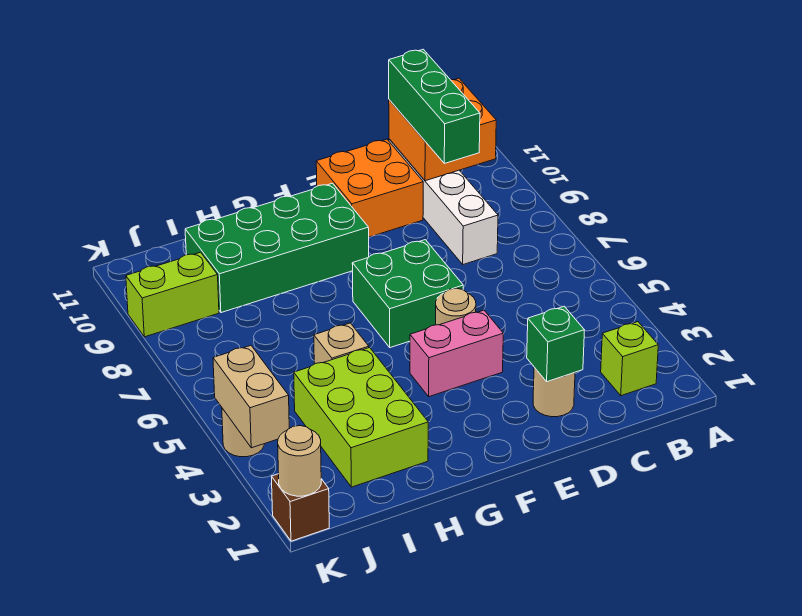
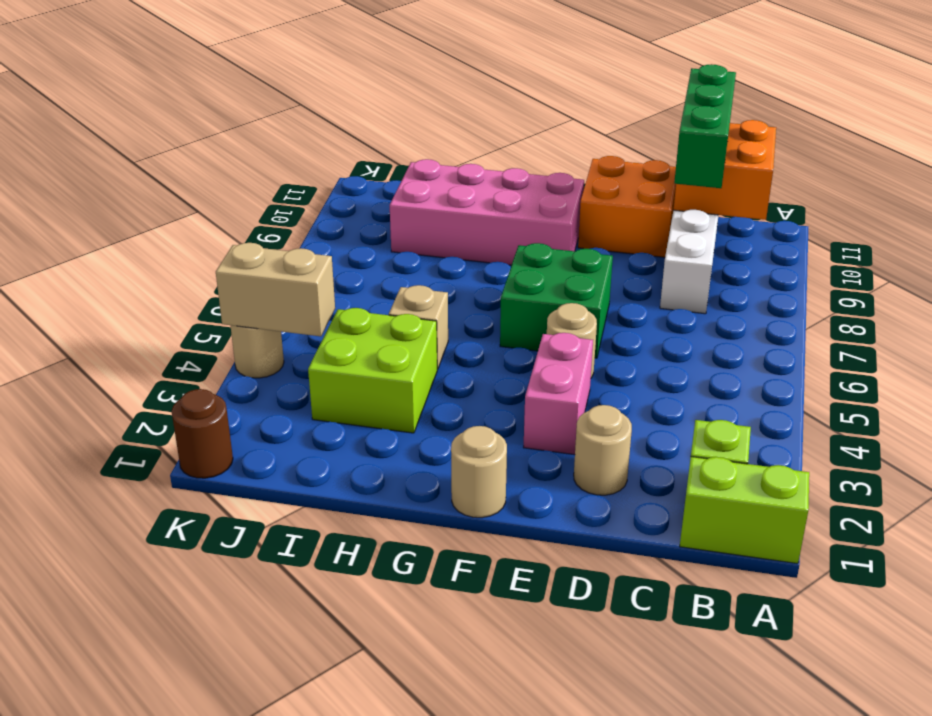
green brick D2 level 2 -> none
pink brick E4:F4 level 1 -> pink brick E3:E4 level 1
green brick F9:I10 level 1 -> pink brick F9:I10 level 1
lime brick H2:I4 level 1 -> lime brick H3:I4 level 1
lime brick J9:K9 level 1 -> lime brick A1:B1 level 1
brown brick K1 level 1 -> brown round brick K1 level 1
tan round brick K1 level 2 -> tan round brick F1 level 1
tan brick K3:K4 level 2 -> tan brick J4:K4 level 2

